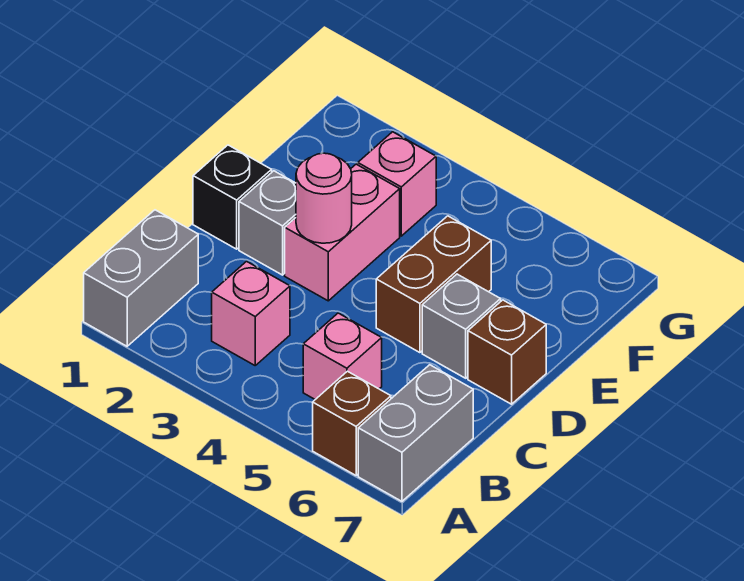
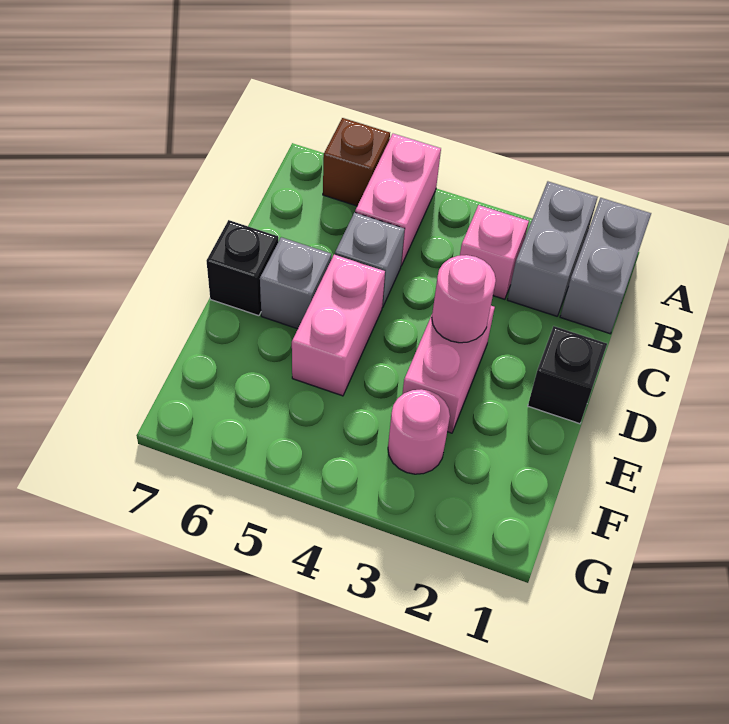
grey brick A7:B7 level 1 -> grey brick A2:B2 level 1
pink brick B5 level 1 -> pink brick A5:B5 level 1
grey brick D2 level 1 -> grey brick C5 level 1
brown brick D5:E5 level 1 -> pink brick D5:E5 level 1
brown brick D7 level 1 -> black brick D7 level 1
pink brick F3 level 1 -> pink round brick F3 level 1

